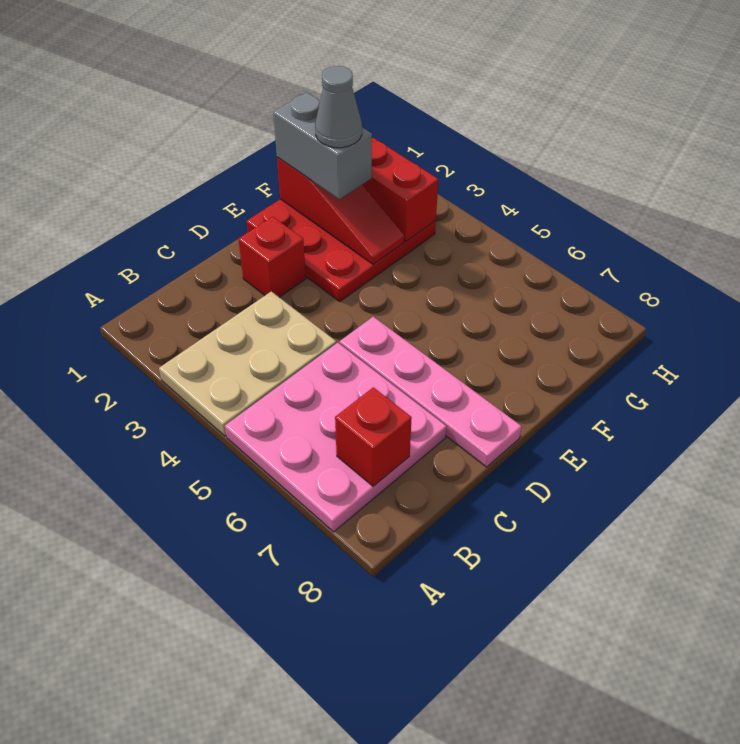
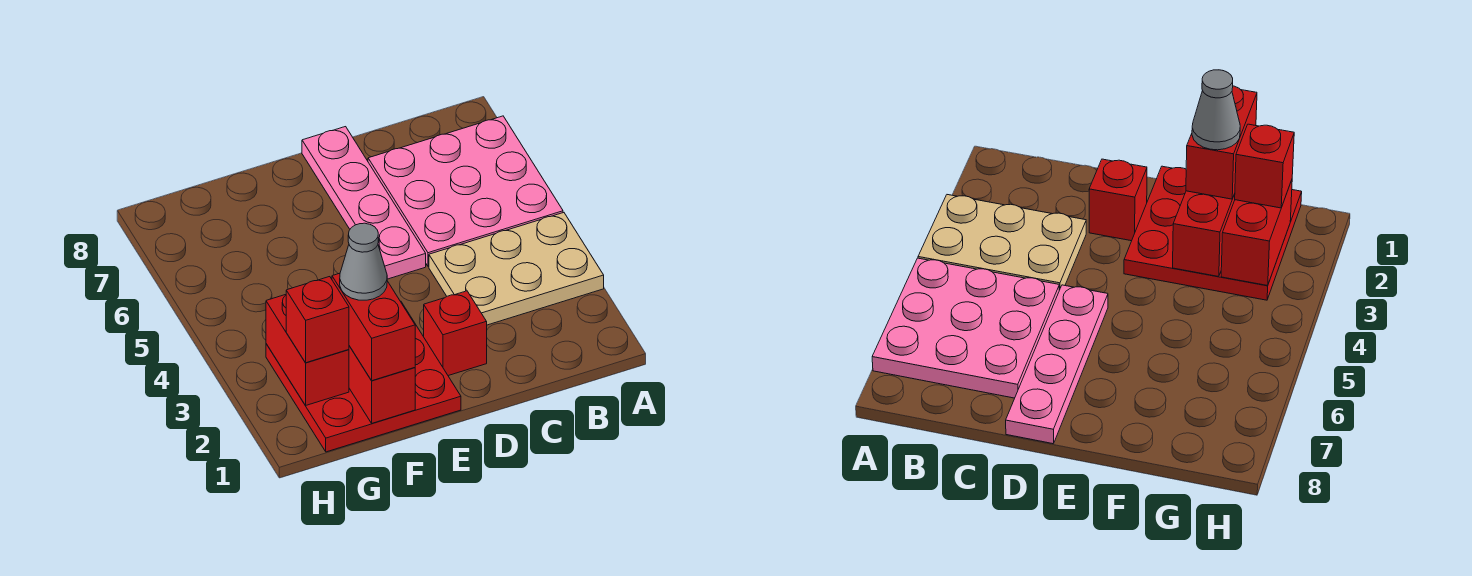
red brick B7 level 2 -> red brick G2 level 3
red slope F1:F3 level 2 top 1 -> red brick F1:F3 level 2
grey brick F1:F2 level 3 -> red brick F1:F2 level 3

